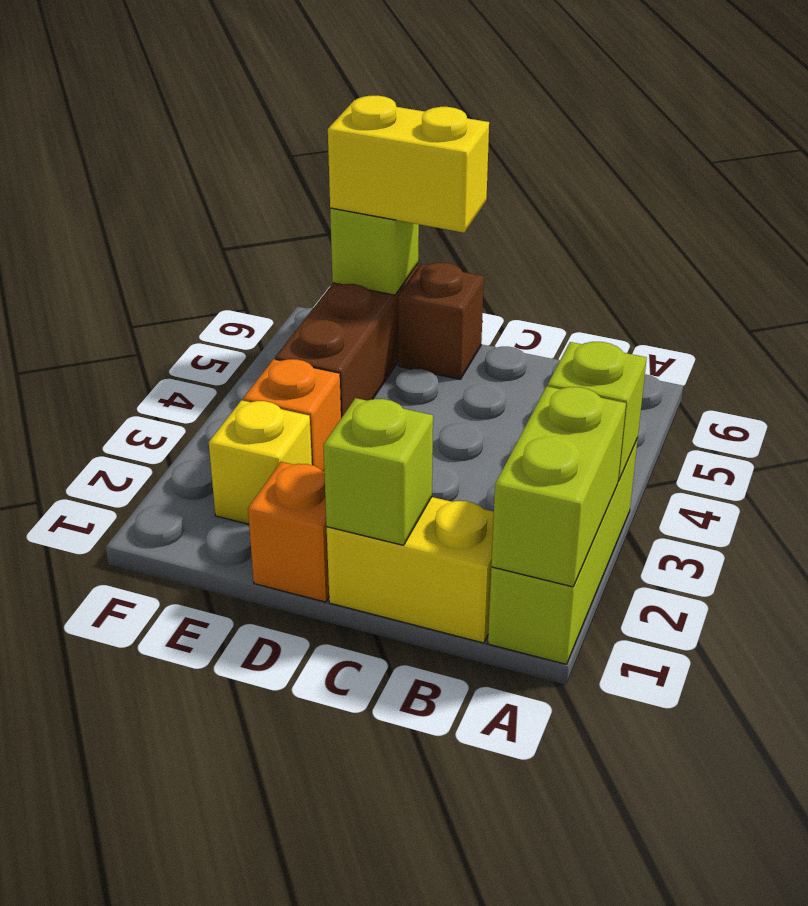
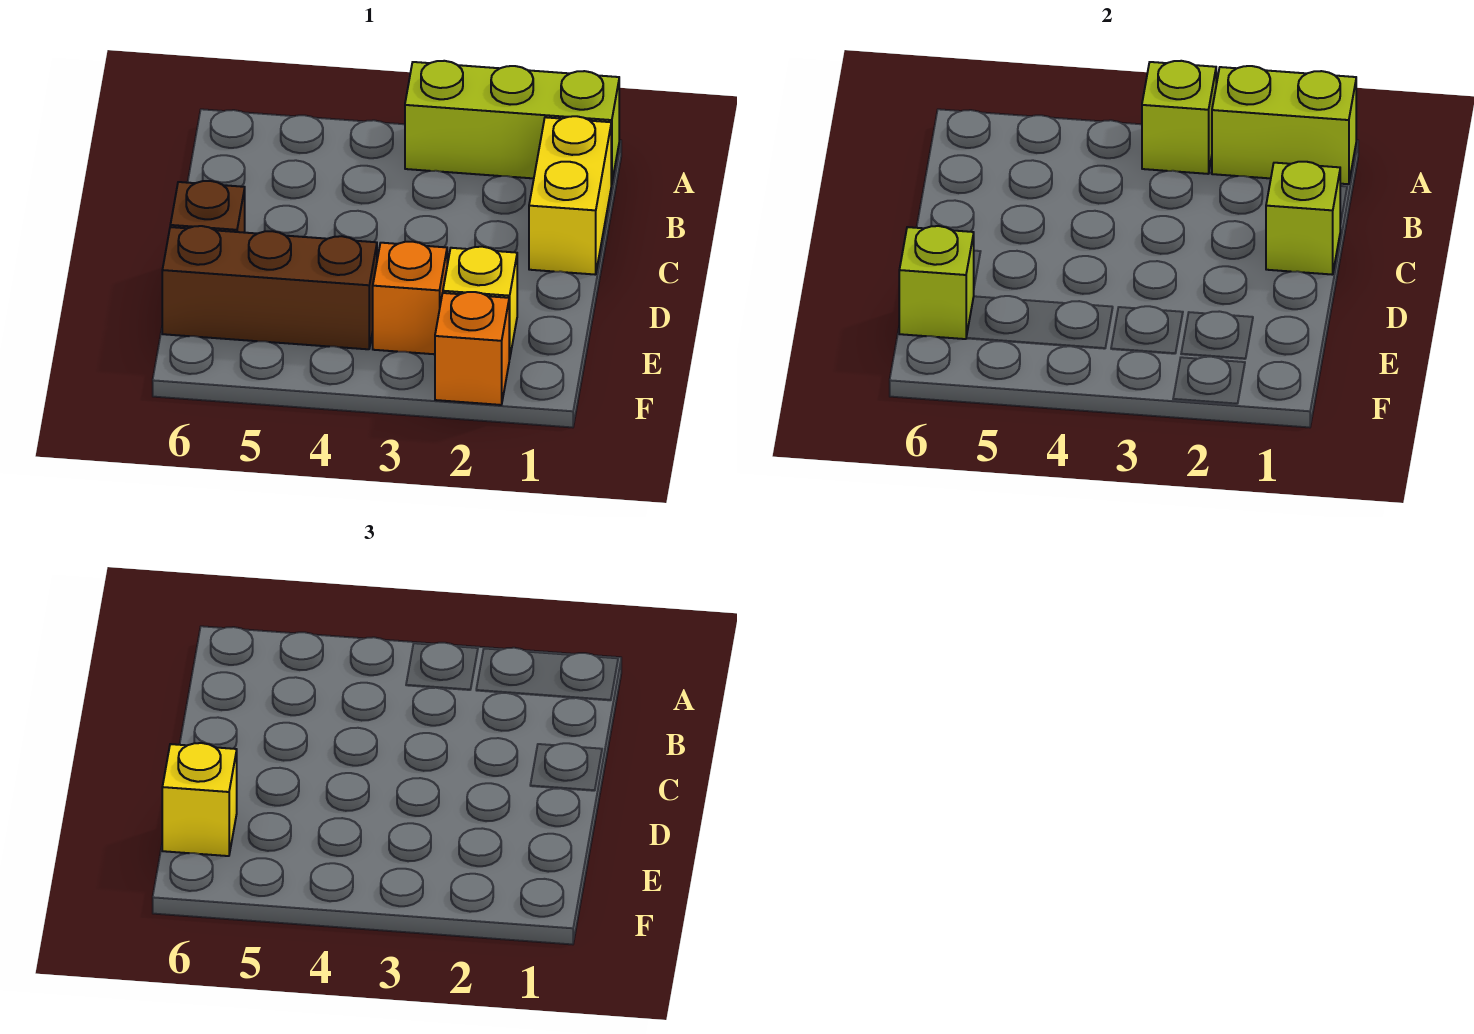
orange brick D1 level 1 -> orange brick F2 level 1
yellow brick D6:E6 level 3 -> yellow brick E6 level 3

